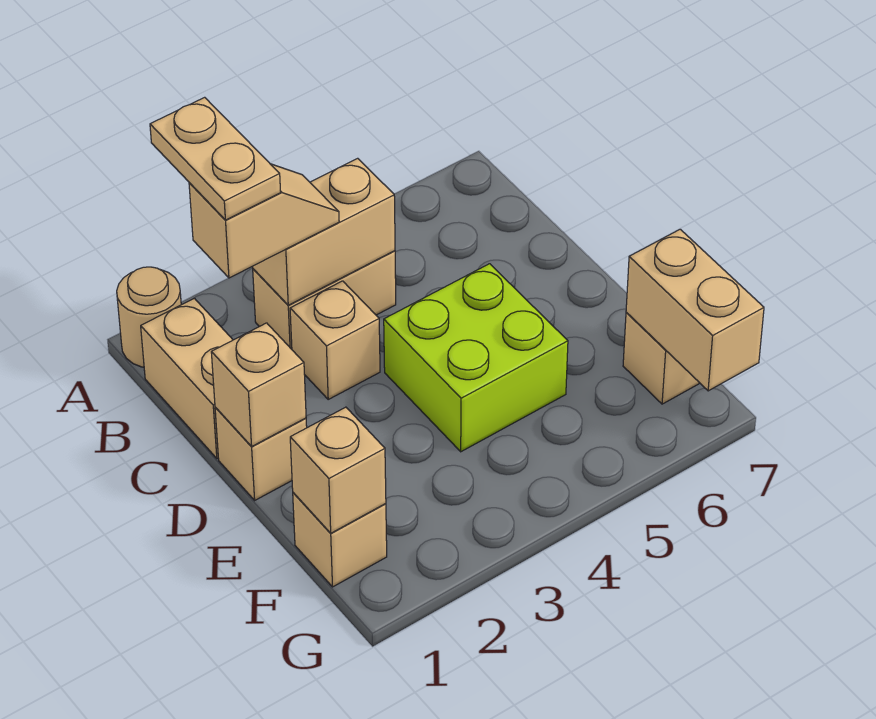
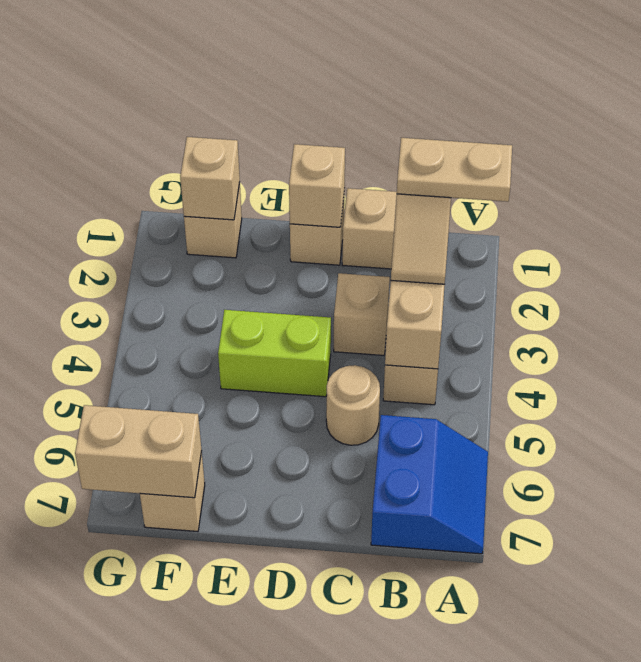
tan round brick A1 level 1 -> tan round brick C5 level 1
none -> blue slope A6:B7 level 1 top B
lime brick D4:E5 level 1 -> lime brick D4:E4 level 1

